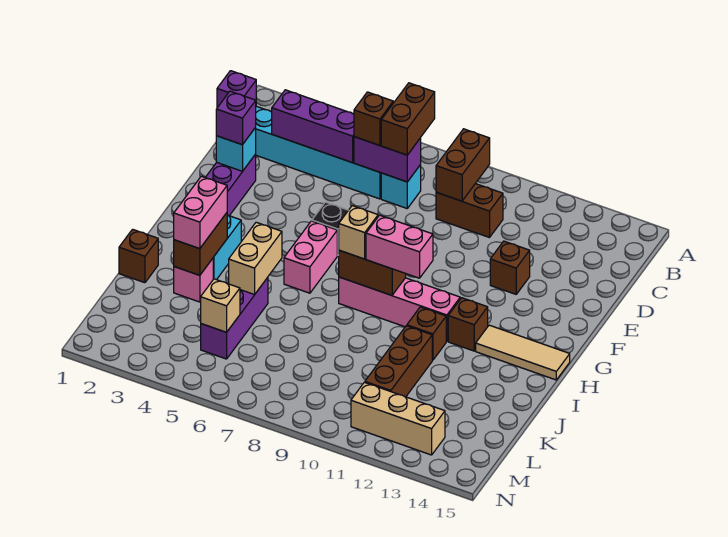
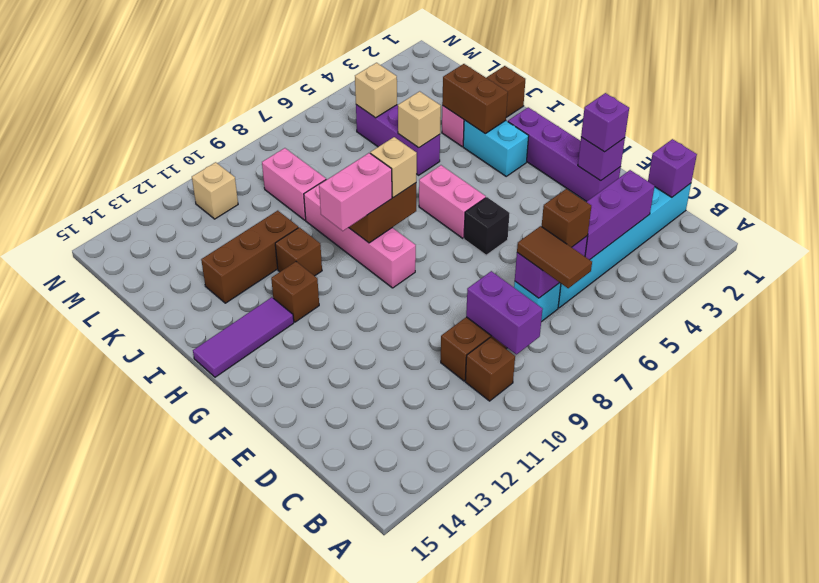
brown brick B7:C7 level 3 -> brown tile B7:C7 level 3
brown brick B9:C9 level 2 -> purple brick B9:C9 level 2
cyan brick E2 level 2 -> purple brick E2 level 2
brown brick E12 level 1 -> brown brick B10 level 1
pink brick H8:H11 level 1 -> pink brick G9:J9 level 1
tan tile H13:H15 level 1 -> purple tile H13:H15 level 1
pink brick I3:J3 level 3 -> pink brick K9:L9 level 1
tan brick I5:J5 level 2 -> tan brick J5 level 2
brown brick J11:L11 level 1 -> brown brick J11:J13 level 1
tan brick M11:M13 level 1 -> tan brick M11 level 1

